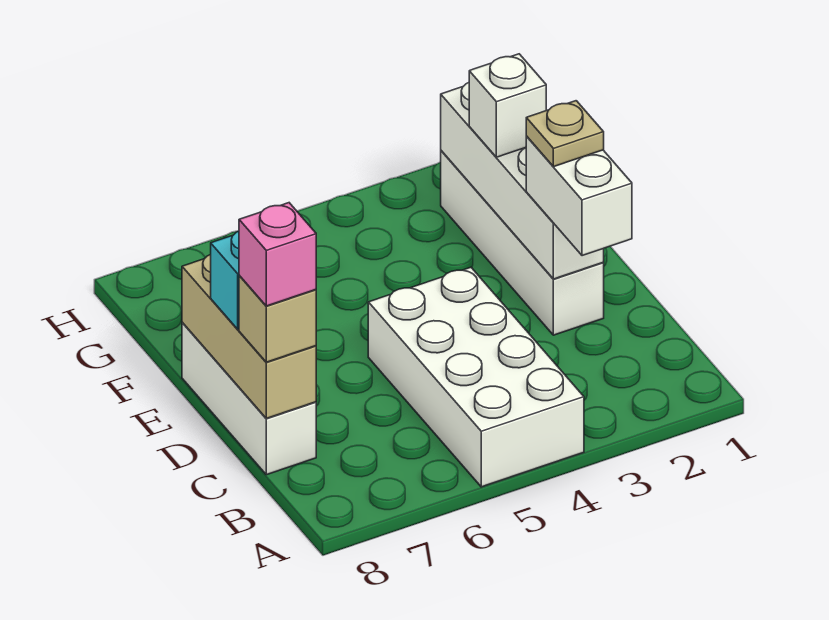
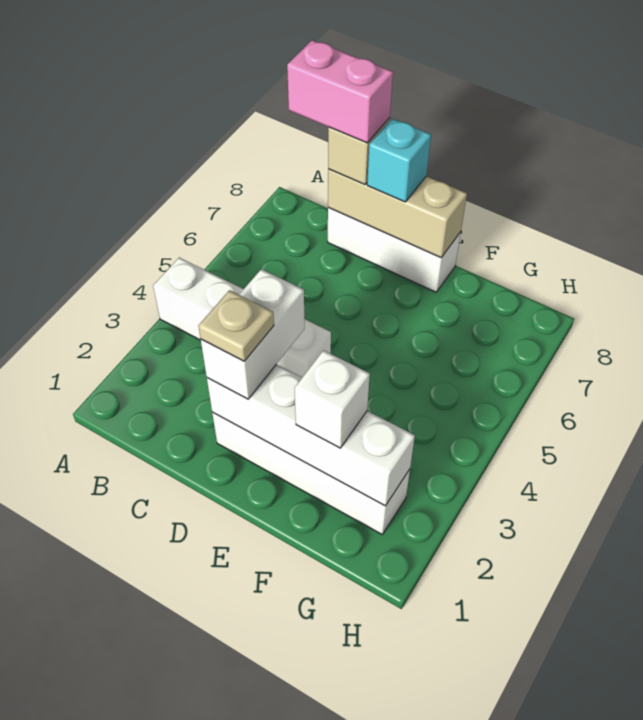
white brick A4:D5 level 1 -> white brick A4:D4 level 1
white brick C2:D2 level 3 -> white brick D2:D3 level 3
pink brick C8 level 4 -> pink brick B8:C8 level 4

